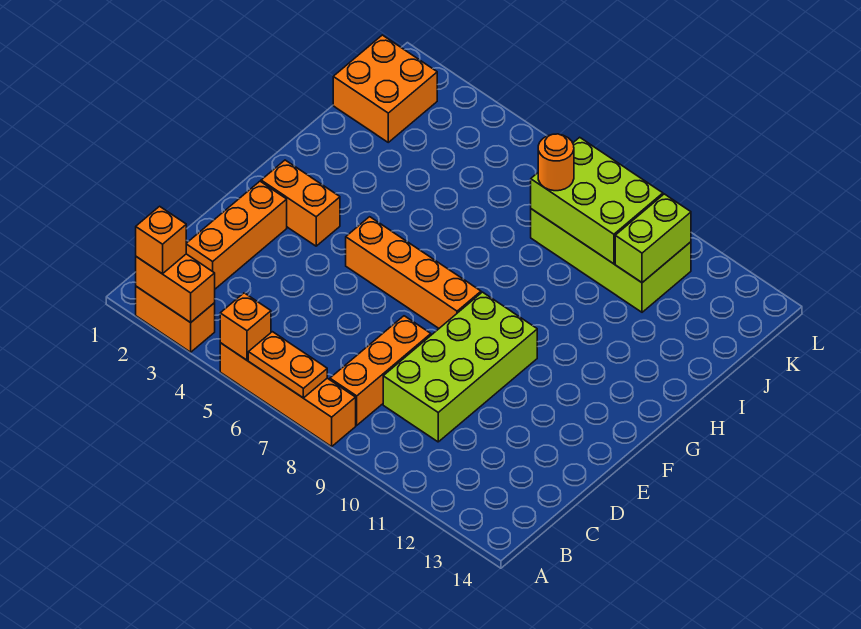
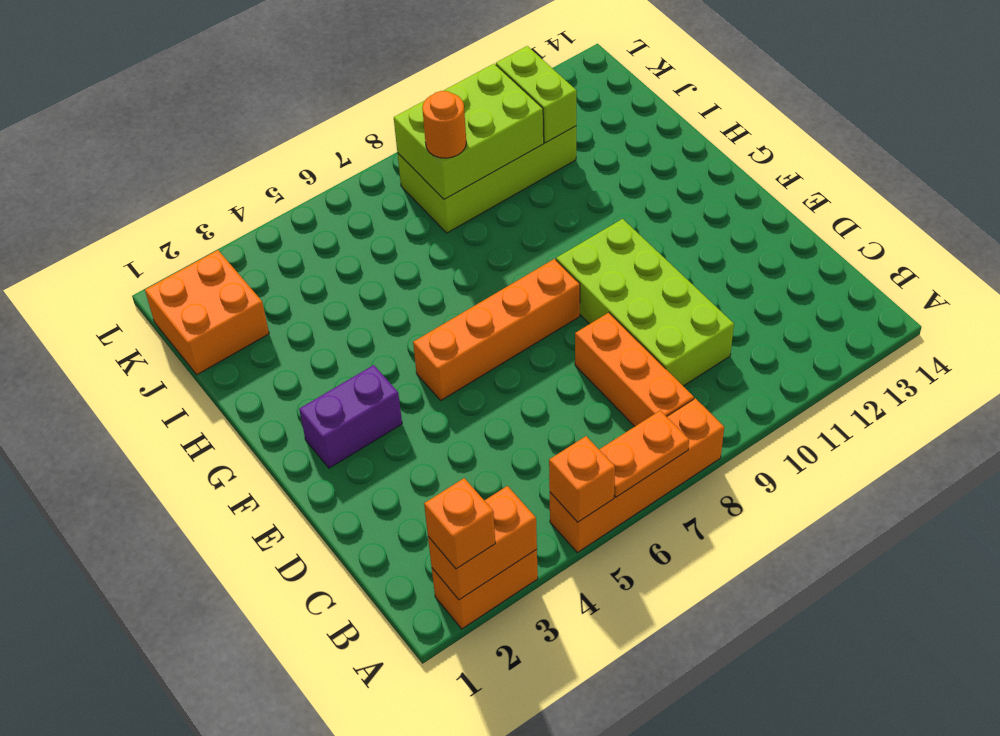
orange brick C2:E2 level 1 -> none
orange brick F2:F3 level 1 -> purple brick F2:F3 level 1

